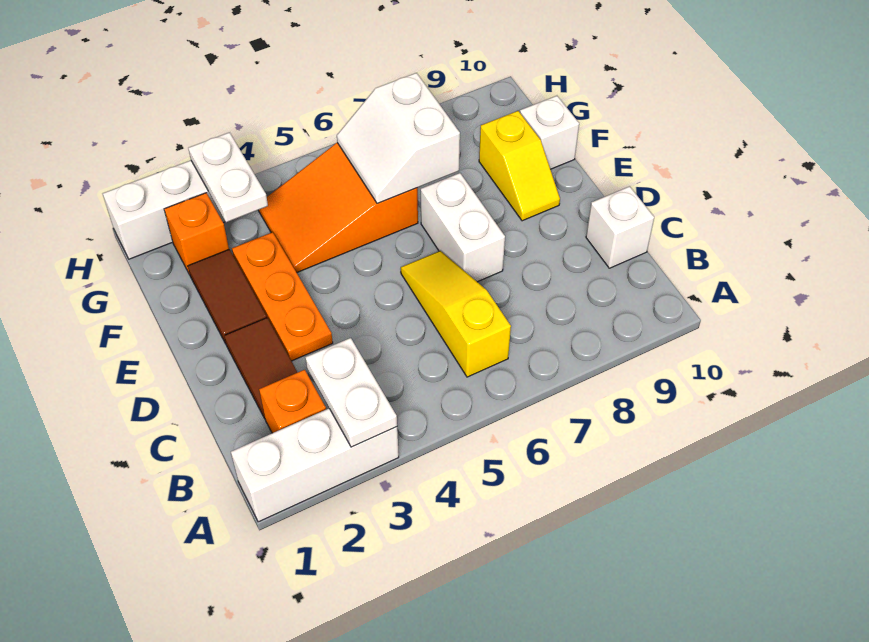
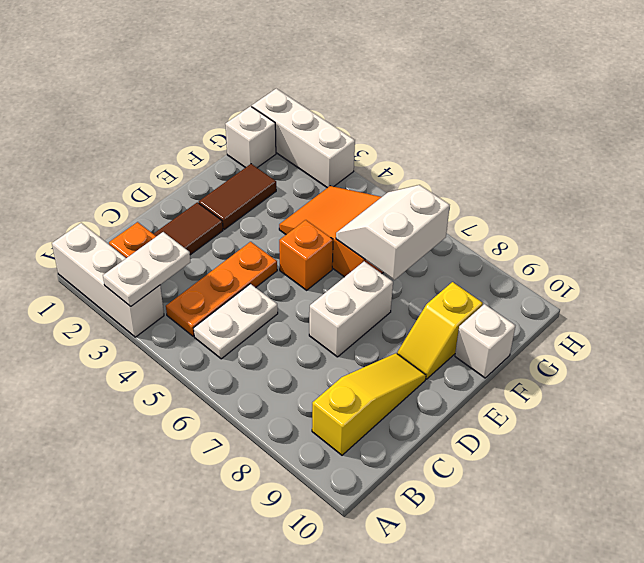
yellow slope B6:D6 level 1 top B -> yellow slope B9:D9 level 1 top B
white brick C10 level 1 -> white brick G1 level 1
orange plate D3:F3 level 1 -> orange plate B4:D4 level 1
orange brick G2 level 1 -> orange brick E5 level 1
white plate G3:H3 level 2 -> white plate B5:C5 level 1

